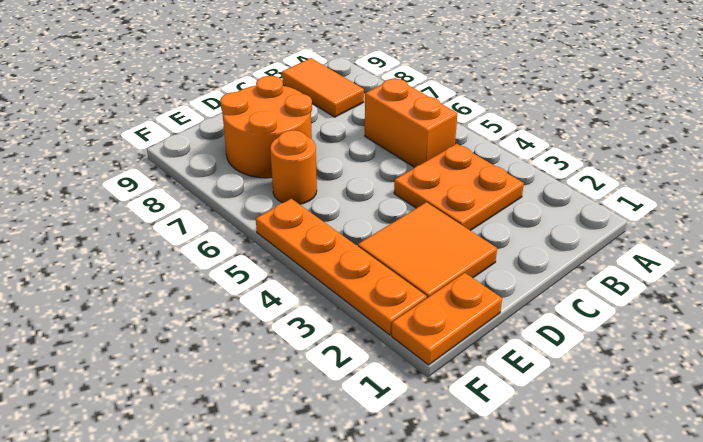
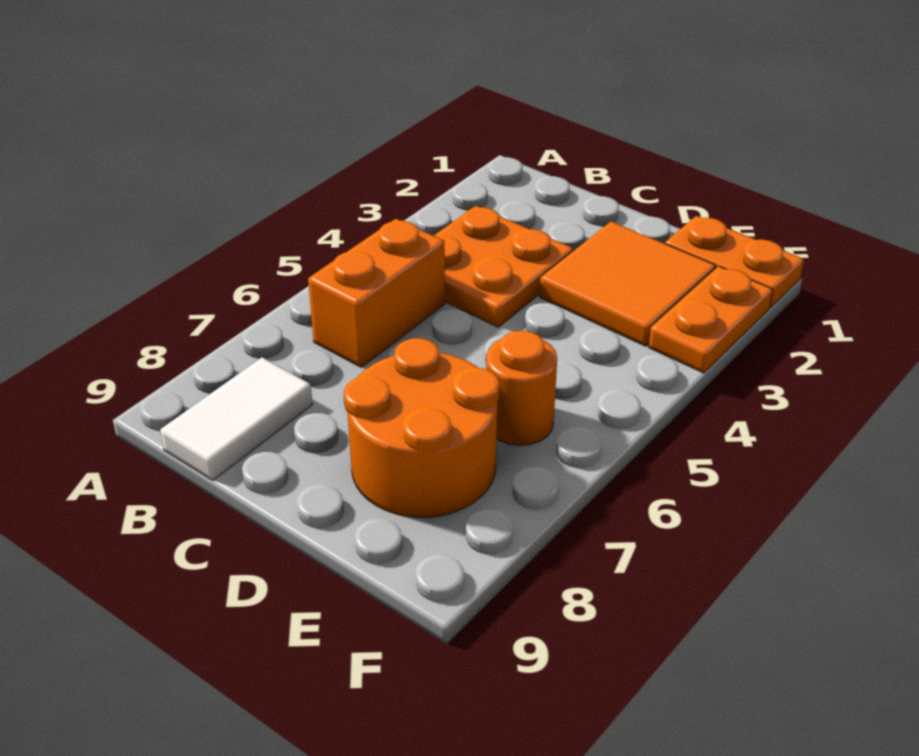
orange tile B8:B9 level 1 -> white tile B8:B9 level 1
orange plate F2:F5 level 1 -> orange plate F2:F3 level 1

